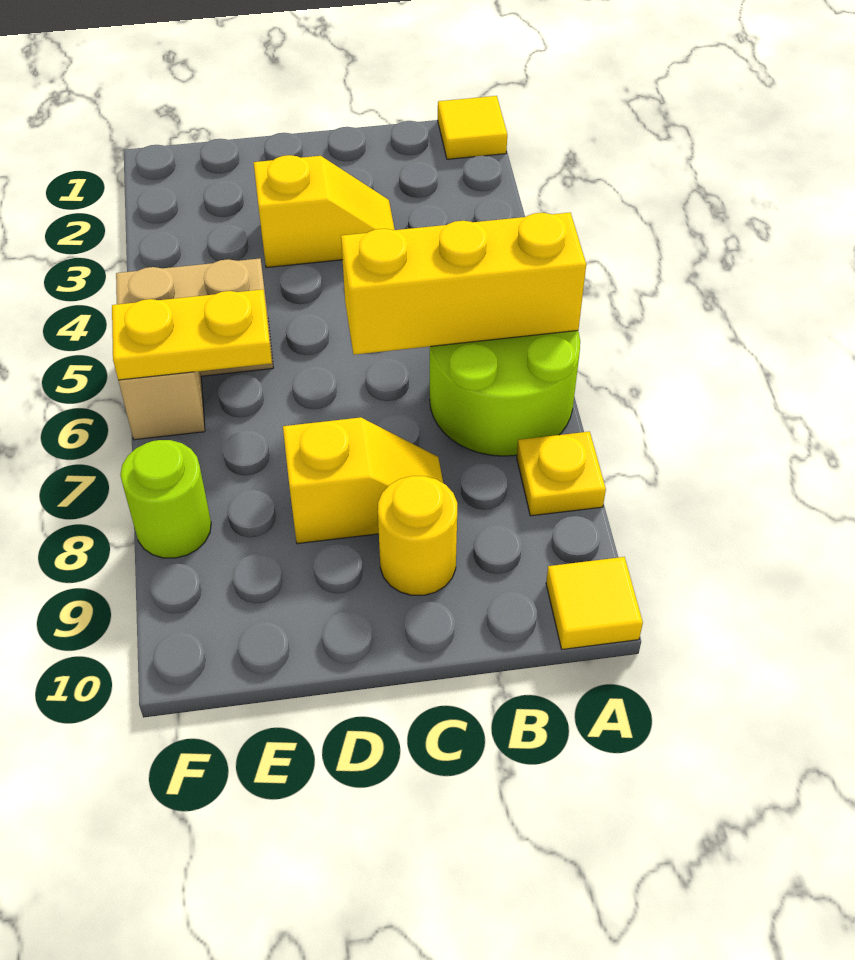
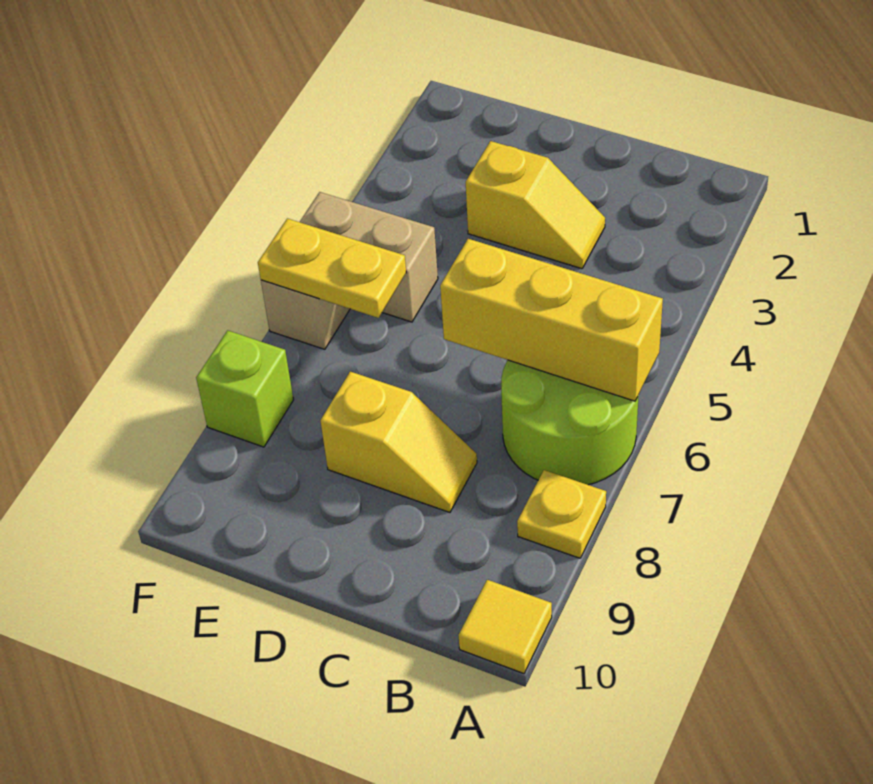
yellow tile A1 level 1 -> none
yellow round brick C9 level 1 -> none
lime round brick F8 level 1 -> lime brick F8 level 1

